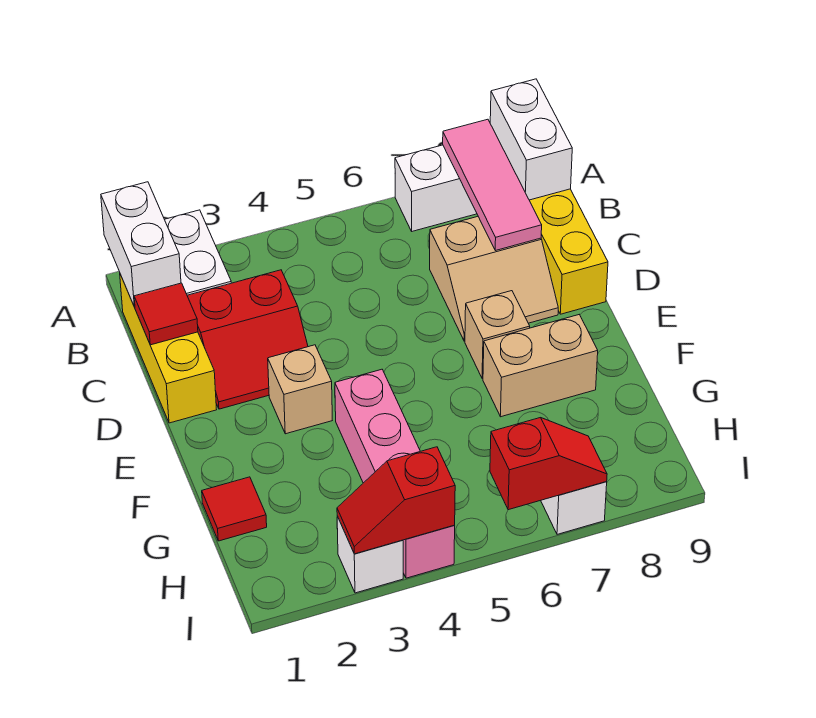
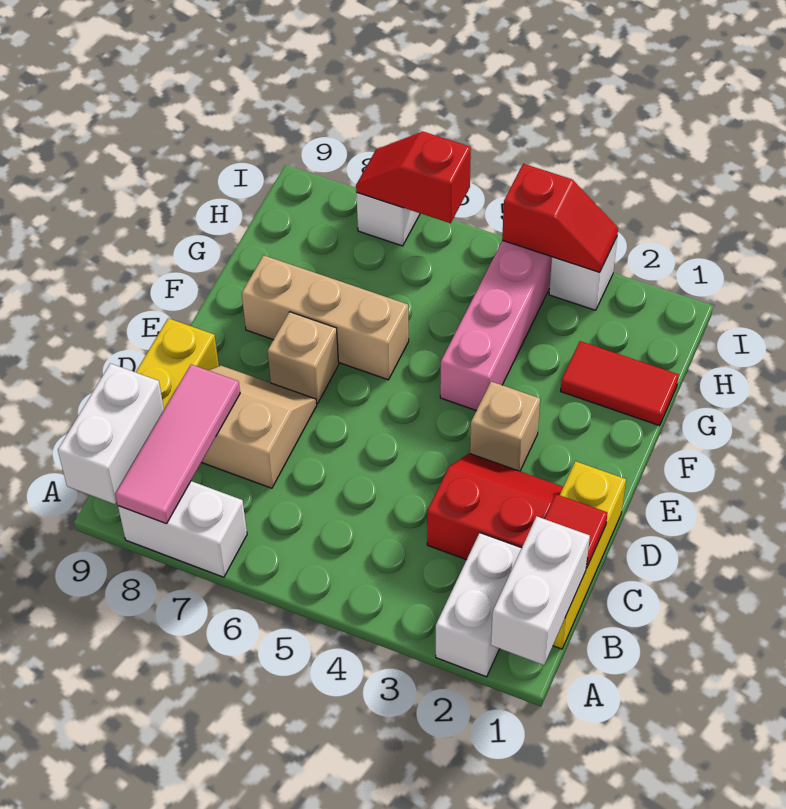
tan brick F7:F8 level 1 -> tan brick F6:F8 level 1
red tile G1 level 1 -> red tile G1:G2 level 1

